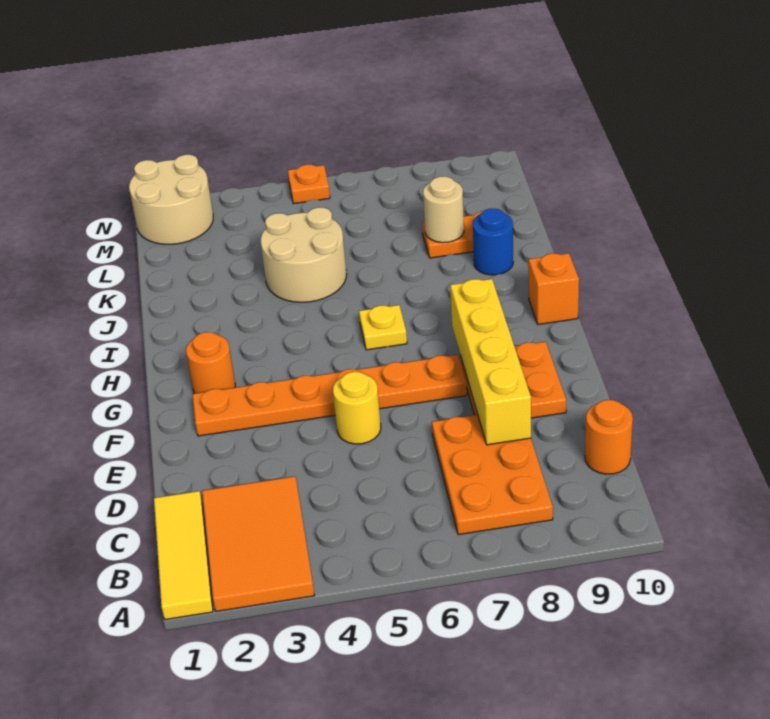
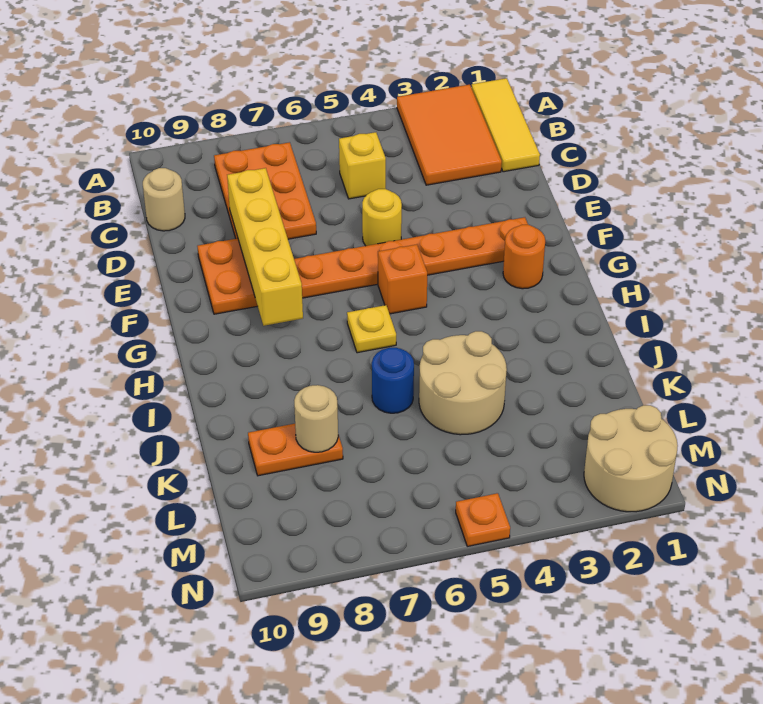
none -> yellow brick C5 level 1
orange round brick C10 level 1 -> tan round brick C10 level 1
orange brick H10 level 1 -> orange brick G5 level 1
blue round brick J9 level 1 -> blue round brick J6 level 1

